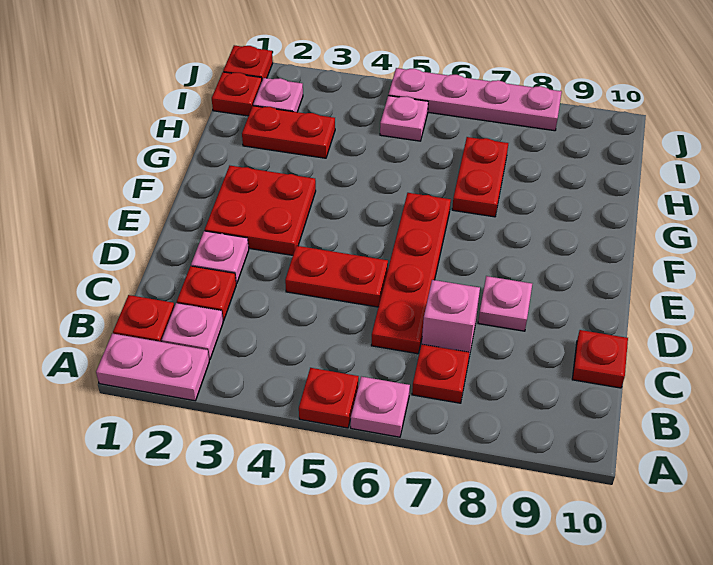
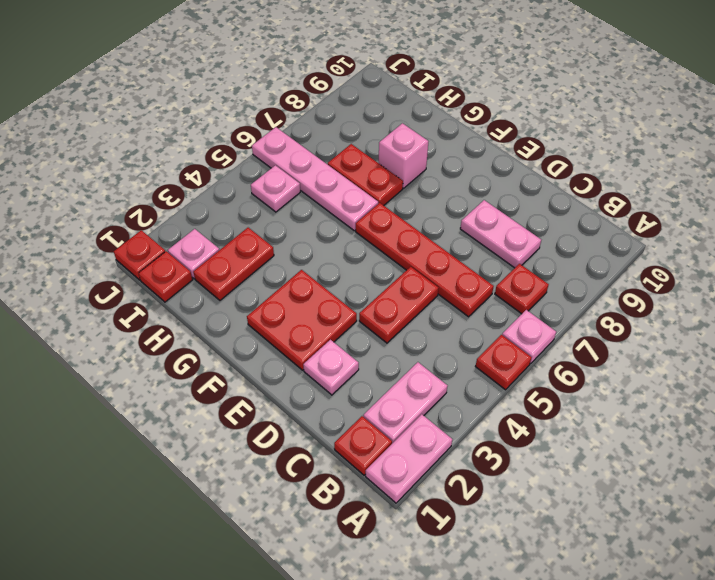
pink plate B2 level 1 -> pink plate B2:B3 level 1
red plate C2 level 1 -> none
pink brick C7 level 1 -> pink brick G8 level 1
red plate C10 level 1 -> none
pink plate D8 level 1 -> pink plate C8:D8 level 1
pink plate J5:J8 level 1 -> pink plate G6:J6 level 1

